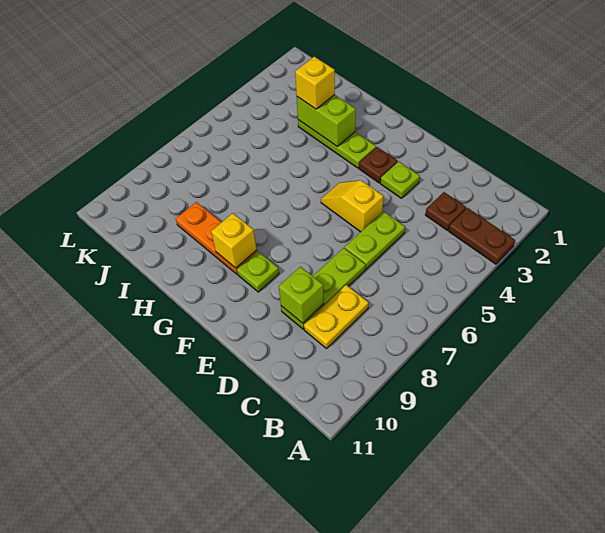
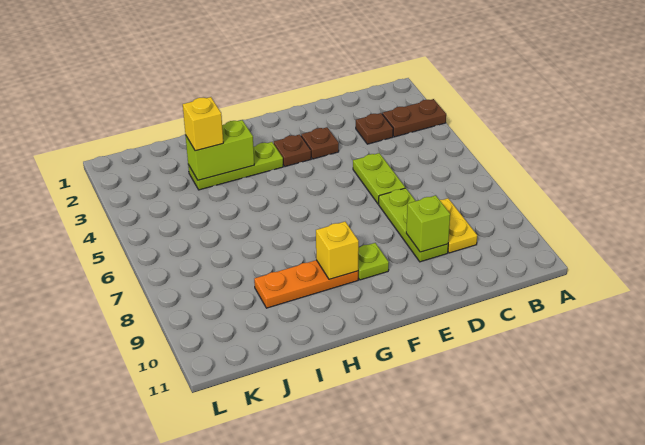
lime plate E3 level 1 -> brown plate E3 level 1
yellow slope E5:F5 level 1 top E -> none

